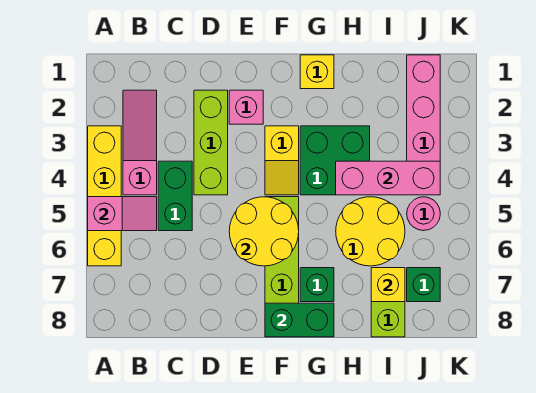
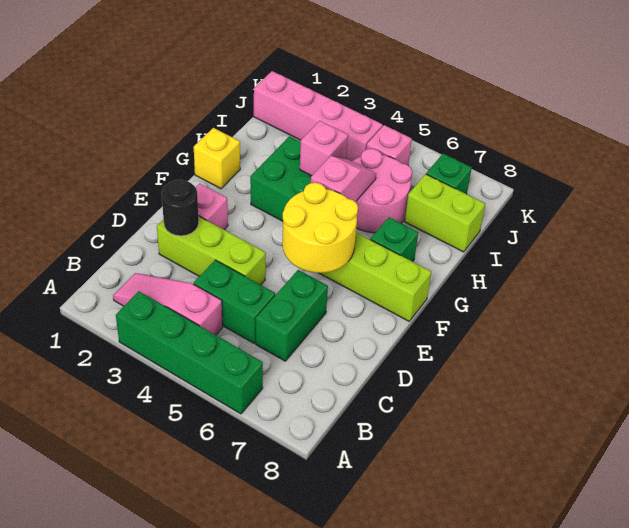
yellow brick A3:A6 level 1 -> green brick A3:A6 level 1
pink slope A5:B5 level 2 top A -> pink slope G5:H5 level 2 top G
none -> black round brick D2 level 2
yellow slope F3:F4 level 1 top 3 -> none
green brick F8:G8 level 2 -> green brick C6:D6 level 1
pink brick H4:J4 level 2 -> pink brick H4 level 2
yellow round brick H5:I6 level 1 -> pink round brick H5:I6 level 1
yellow brick I7 level 2 -> none
pink round brick J5 level 1 -> pink brick J5 level 1

